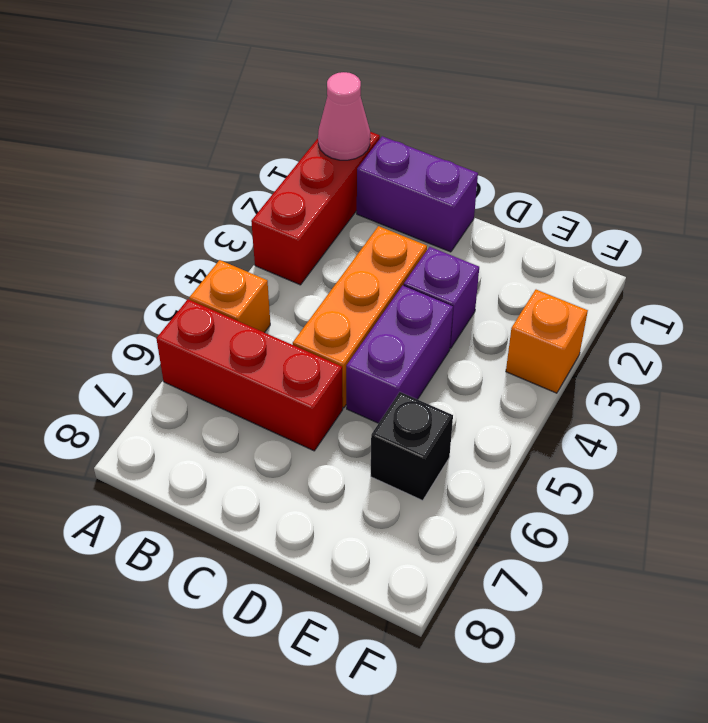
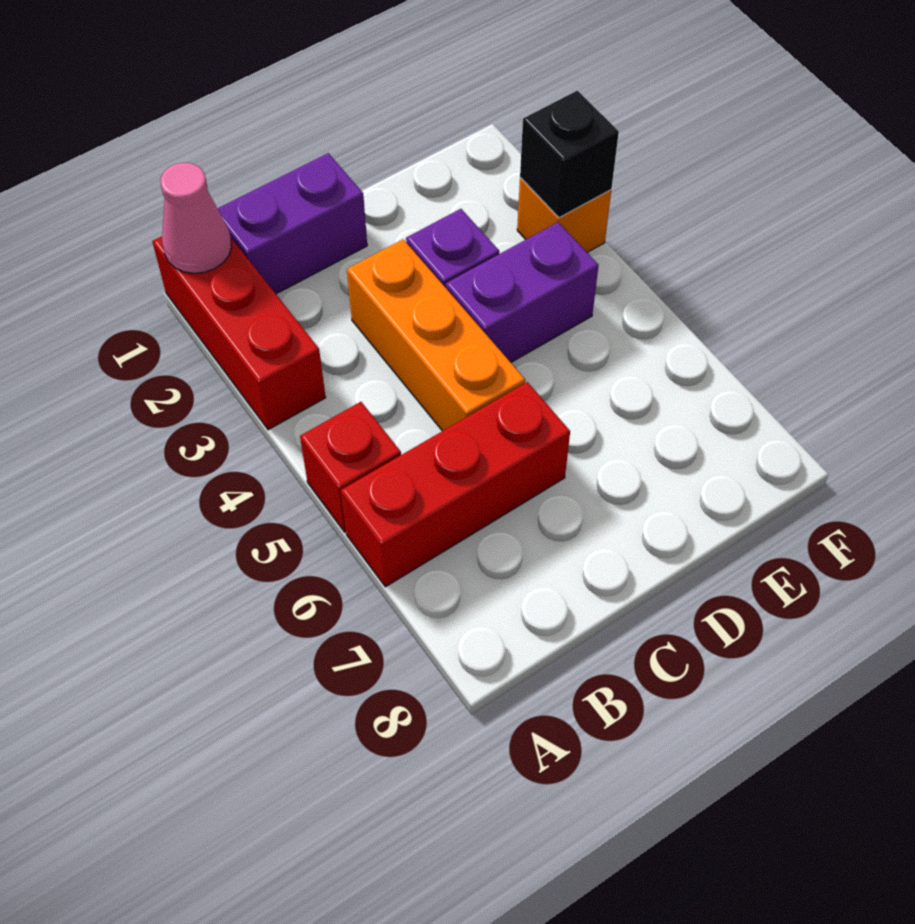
orange brick A5 level 1 -> red brick A5 level 1
purple brick D4:D5 level 1 -> purple brick D4:E4 level 1
black brick E6 level 1 -> black brick F3 level 2

